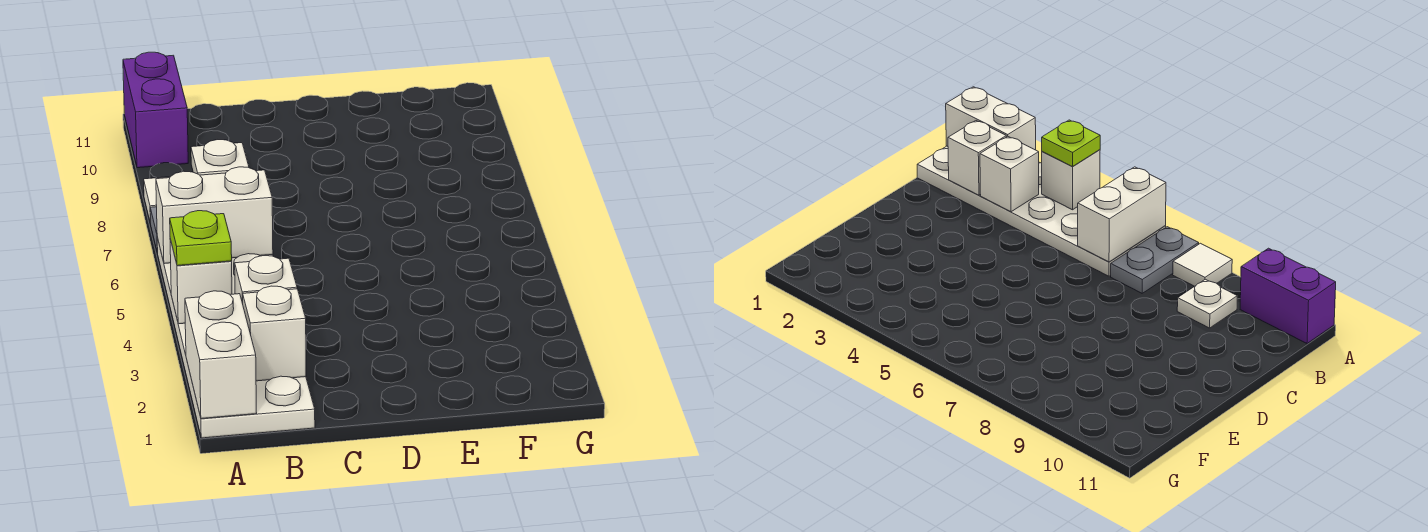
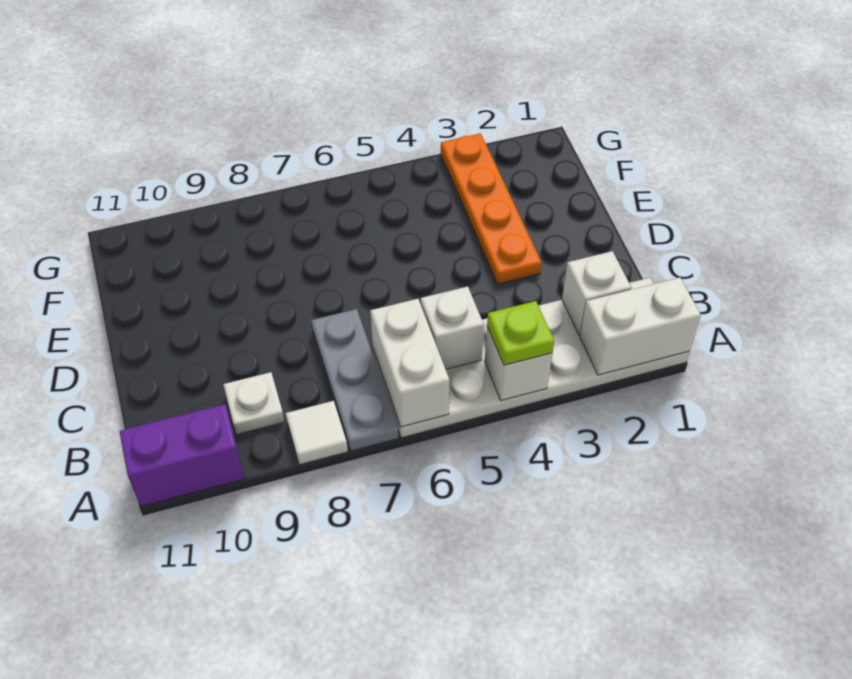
grey plate A7:B7 level 1 -> grey plate A7:C7 level 1
white brick B3 level 2 -> white brick B5 level 2
none -> orange plate D3:G3 level 1

